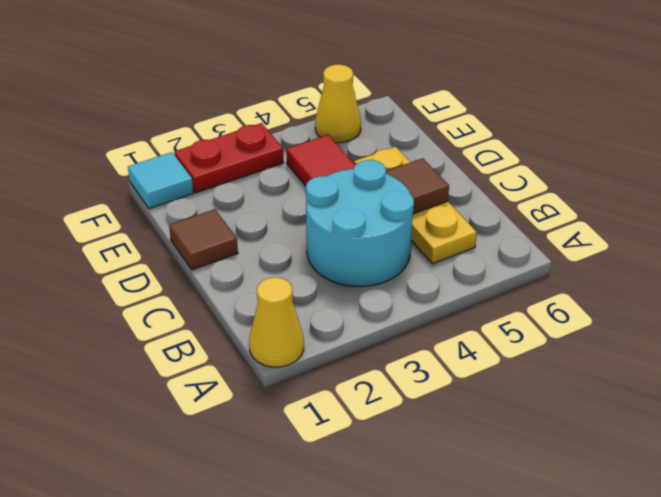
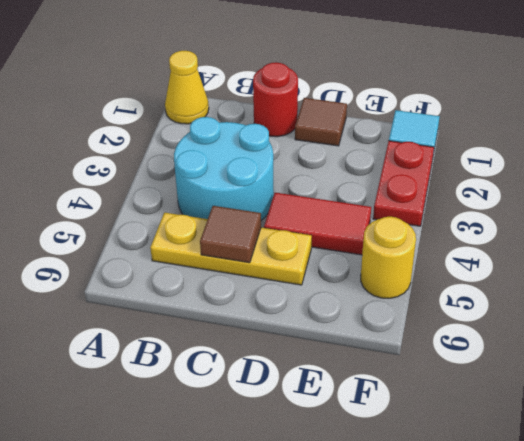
none -> red round brick C1 level 1
yellow cone F5 level 1 -> yellow round brick F5 level 1

